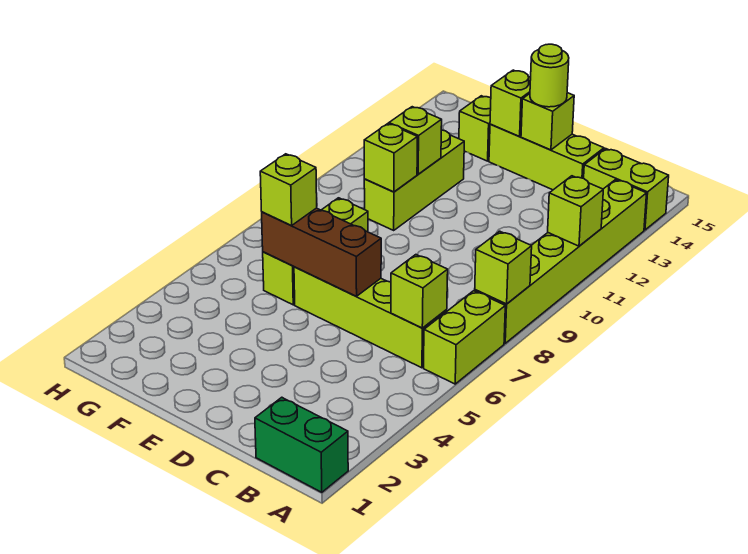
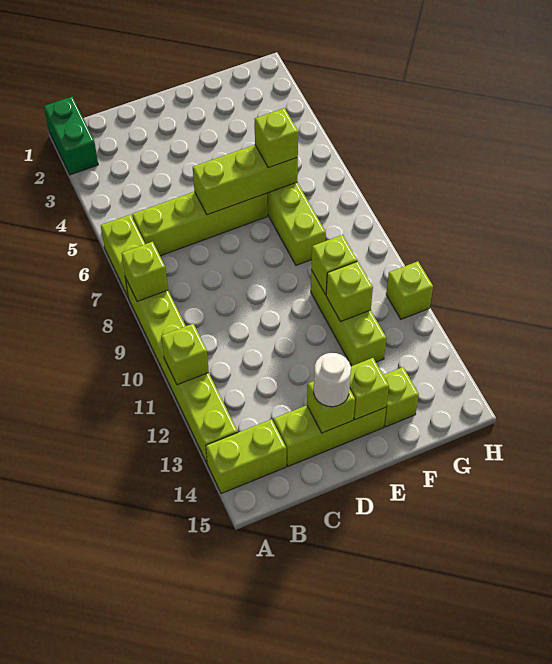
green brick A1:B1 level 1 -> green brick A1:A2 level 1
lime brick B6 level 2 -> lime brick H11 level 1
brown brick D6:F6 level 2 -> lime brick D6:F6 level 2
lime round brick D14 level 3 -> white round brick D14 level 3

